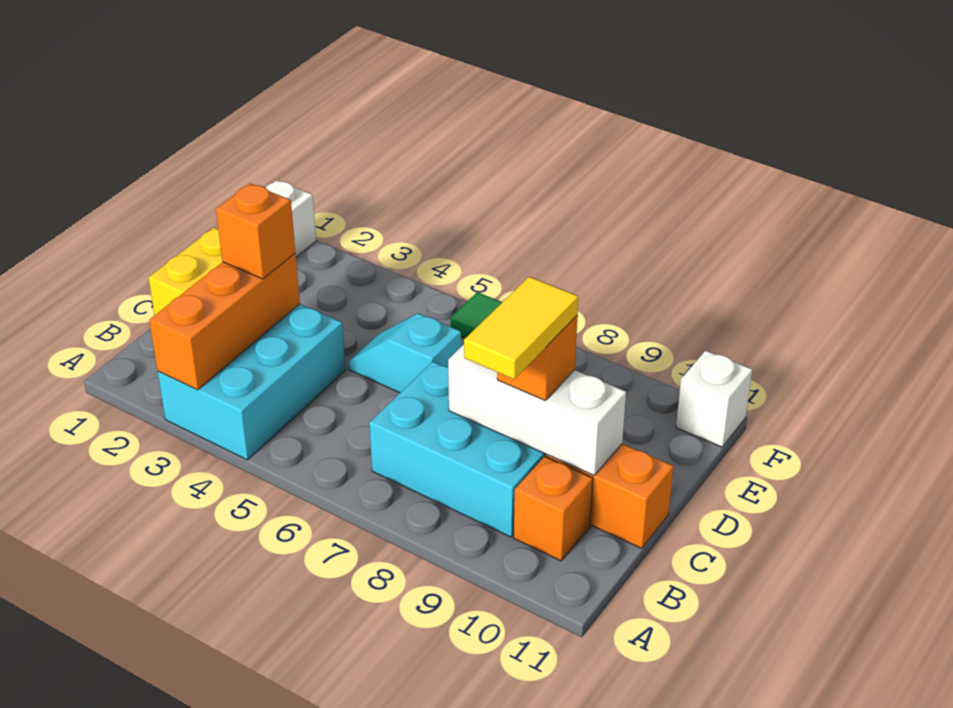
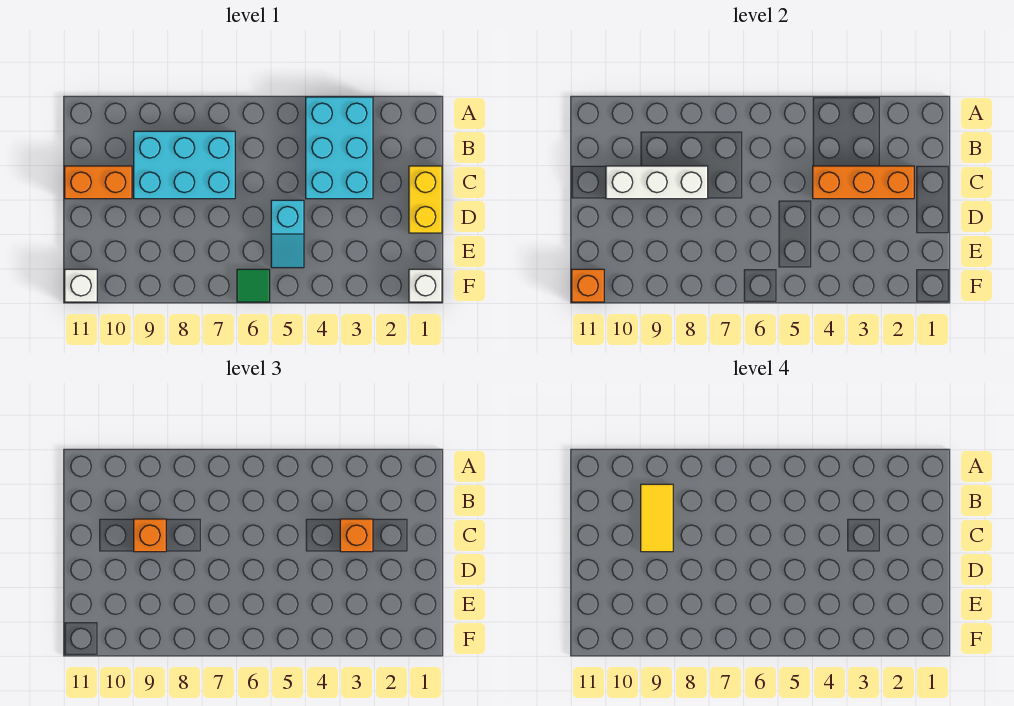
orange brick A3:C3 level 2 -> orange brick C2:C4 level 2
orange brick B10 level 1 -> orange brick F11 level 2
cyan slope D5:D6 level 1 top 6 -> cyan slope D5:E5 level 1 top D

